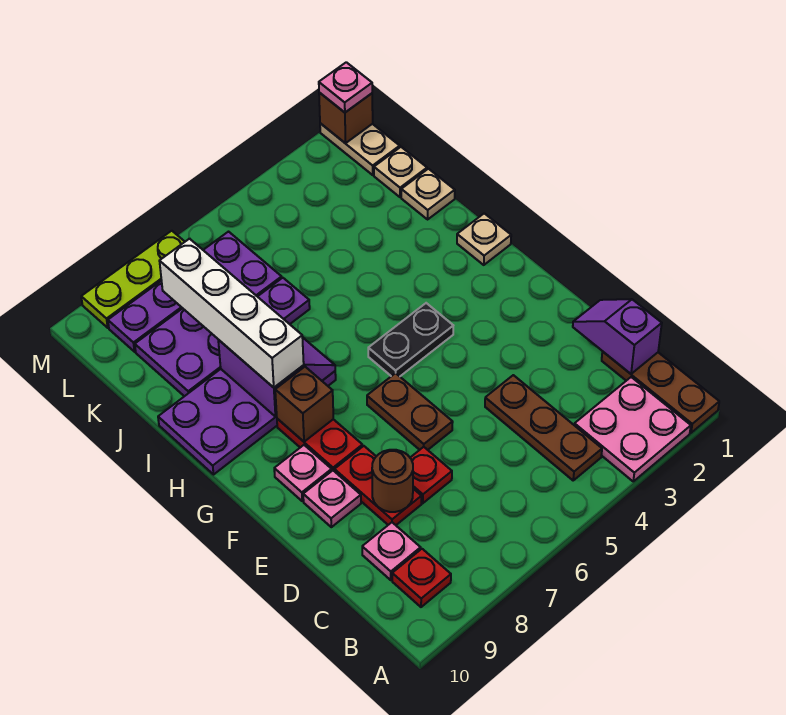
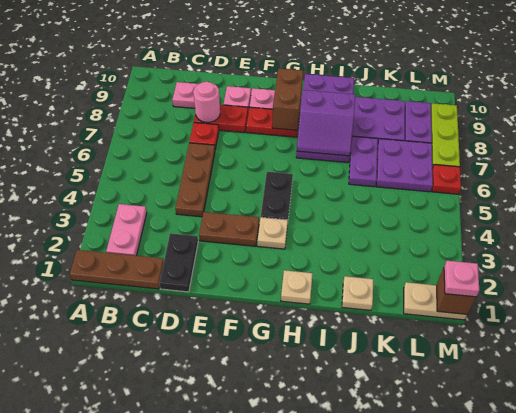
pink plate A2:B3 level 1 -> pink plate B2:B3 level 1
brown plate B4:D4 level 1 -> brown plate D4:D6 level 1
red plate B9 level 1 -> red plate M6 level 1
purple slope C1:D1 level 2 top C -> none
none -> black plate D1:D2 level 1
brown round brick D8 level 2 -> pink round brick D8 level 2
brown plate E6:F6 level 1 -> brown plate E3:F3 level 1
brown brick G8 level 2 -> brown brick G8:G9 level 2
white brick H8:K8 level 3 -> none
tan plate K1 level 1 -> tan plate G3 level 1

